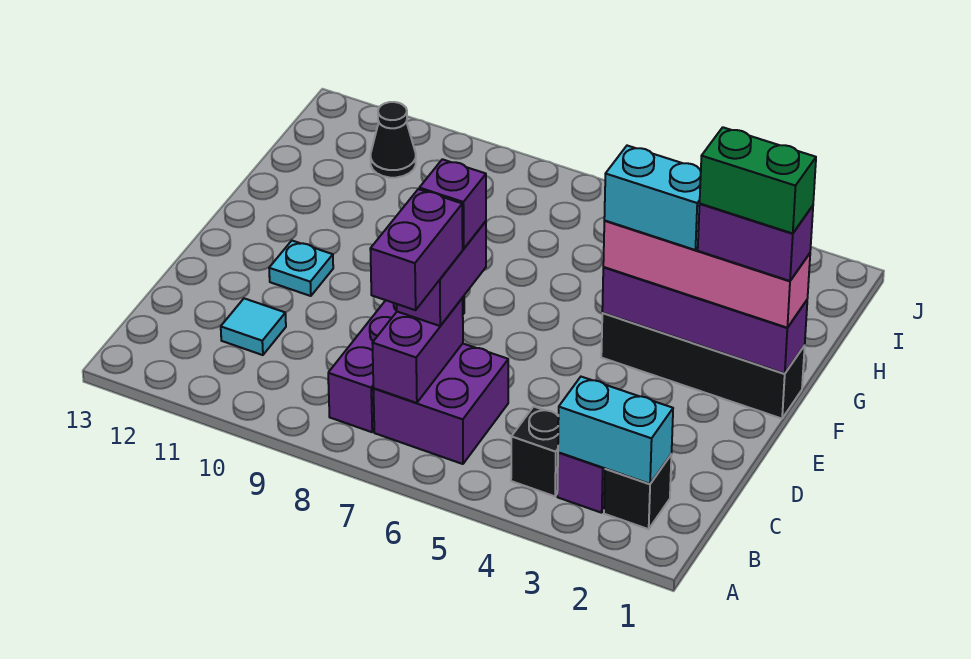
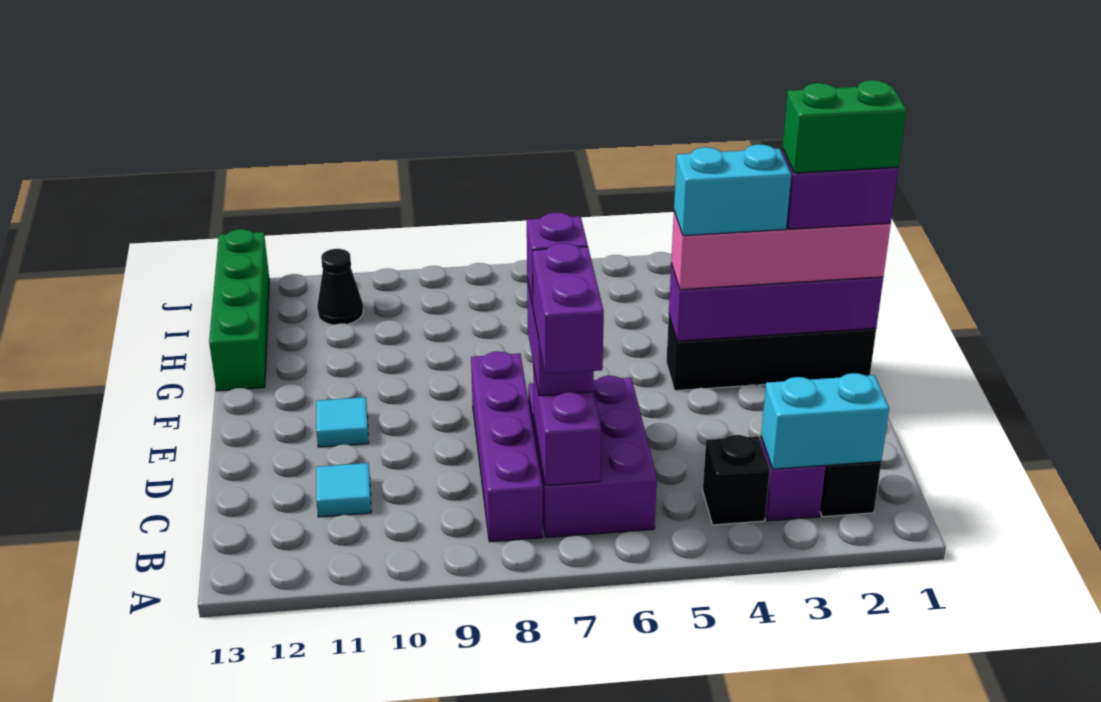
purple brick B6:C7 level 1 -> purple brick B6:D7 level 1
cyan plate E11 level 1 -> cyan tile E11 level 1
none -> green brick G13:J13 level 1

